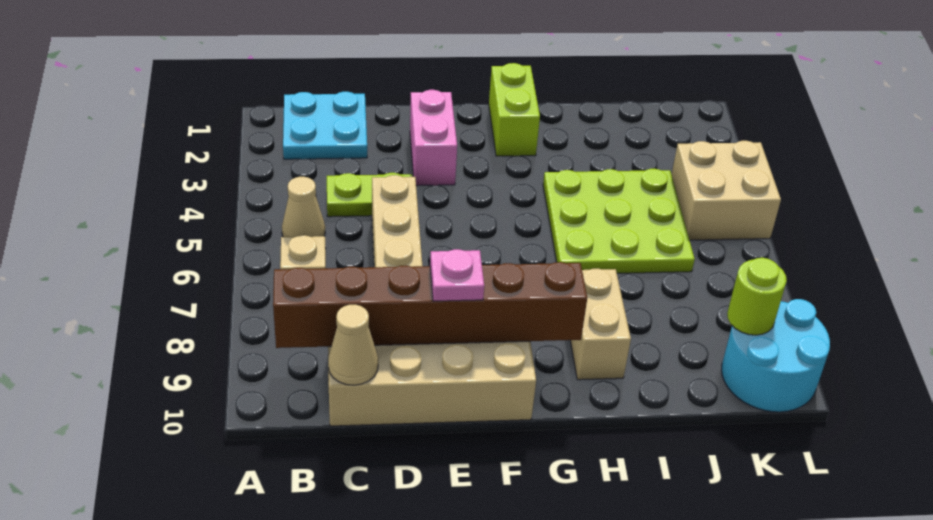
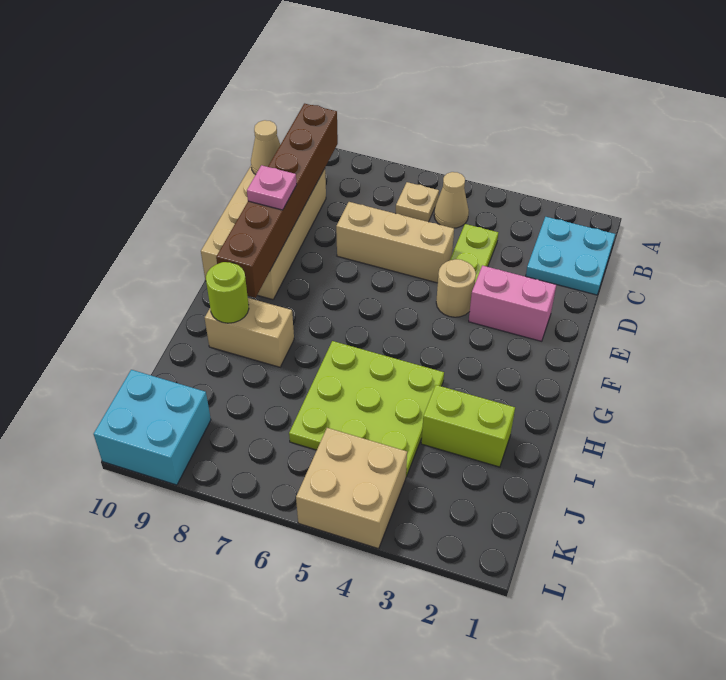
none -> tan round brick E4 level 1
lime brick G1:G2 level 1 -> lime brick I2:I3 level 1
cyan round brick K9:L10 level 1 -> cyan brick K9:L10 level 1
lime round brick K9 level 2 -> lime round brick H9 level 2

